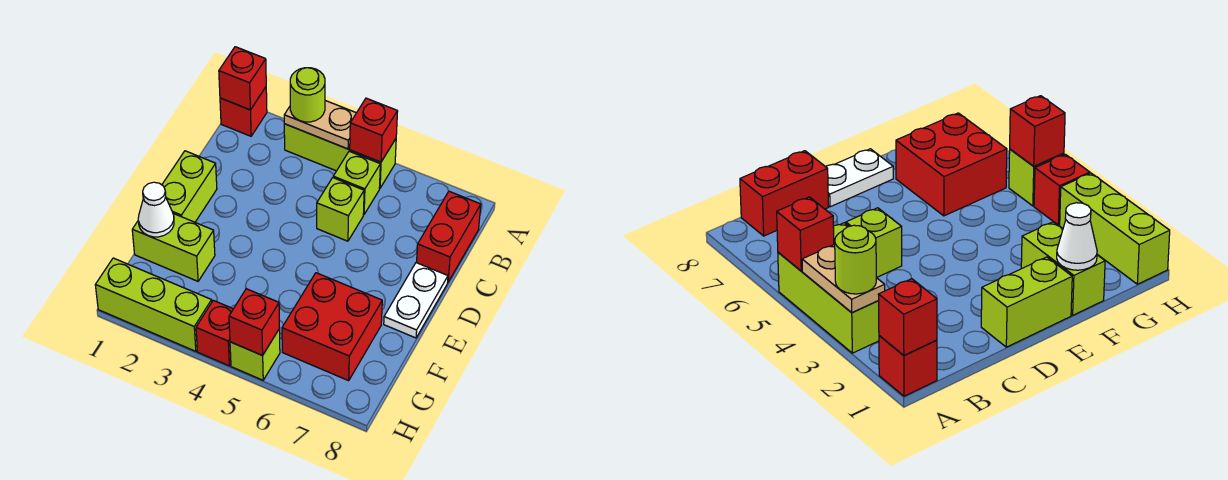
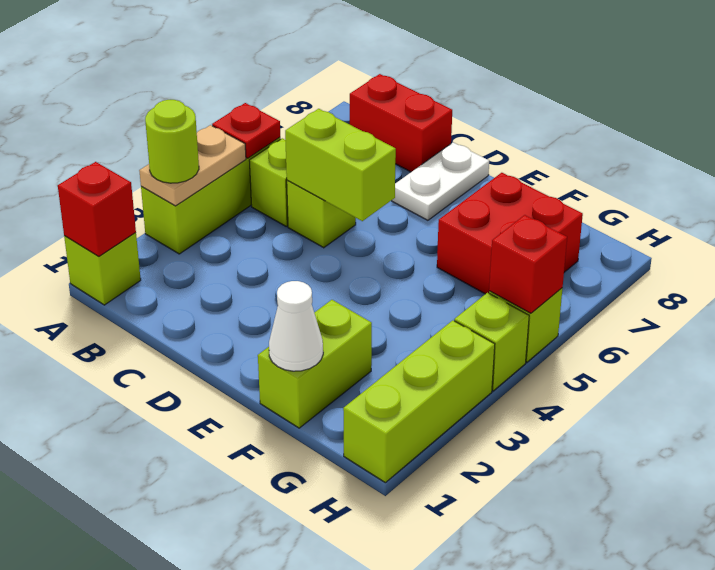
red brick A1 level 1 -> lime brick A1 level 1
red brick A5 level 2 -> red plate A5 level 2
lime brick D1:E1 level 1 -> lime brick C5:D5 level 2
white plate D8:E8 level 1 -> white plate D7:D8 level 1
red brick H4 level 1 -> lime brick H4 level 1

